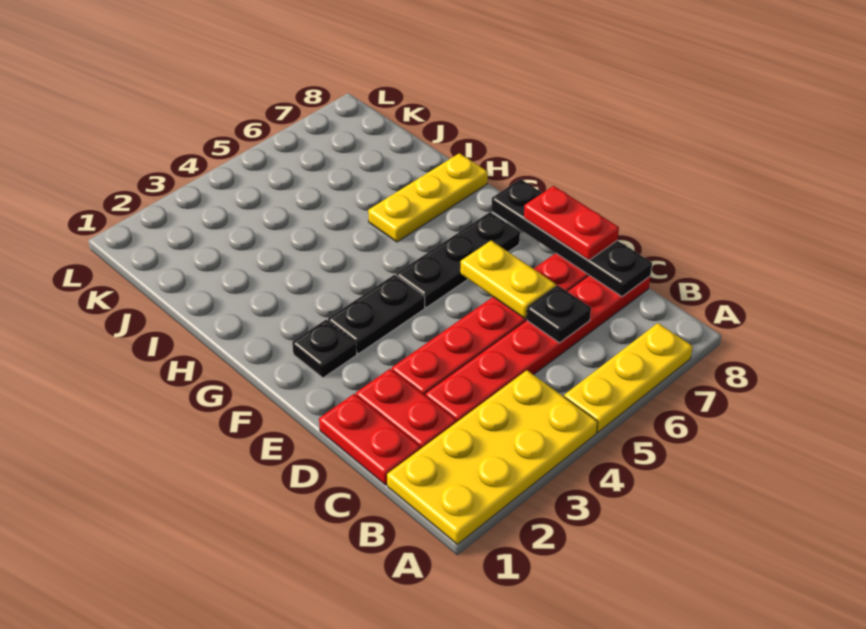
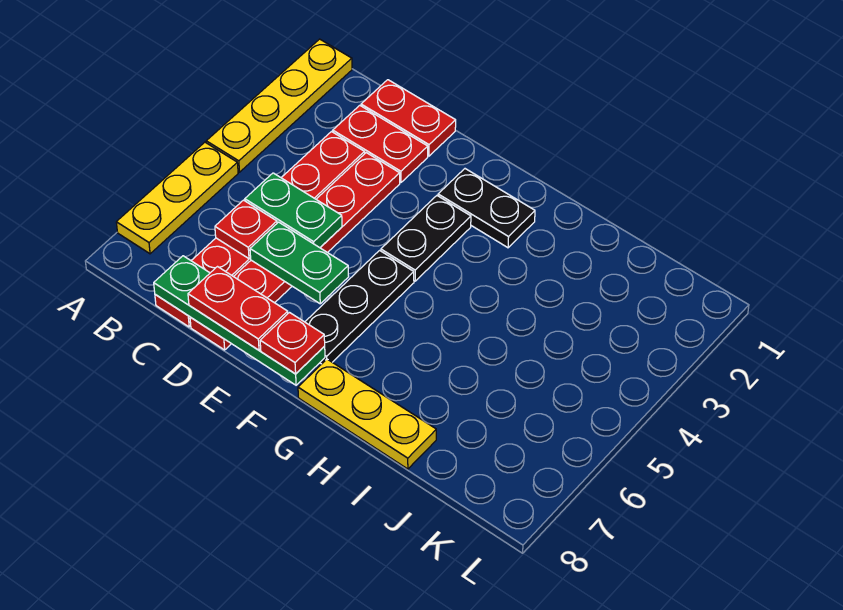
yellow plate A1:B4 level 1 -> yellow plate A1:A4 level 1
none -> green plate C5:D5 level 2
black plate C6 level 2 -> red plate C6 level 2
black plate C8:F8 level 2 -> green plate C8:F8 level 2
yellow plate D6:E6 level 2 -> green plate D6:E6 level 2
black plate F2 level 1 -> black plate F2:G2 level 1
none -> red plate F8 level 3
yellow plate H6:H8 level 1 -> yellow plate G8:I8 level 1

